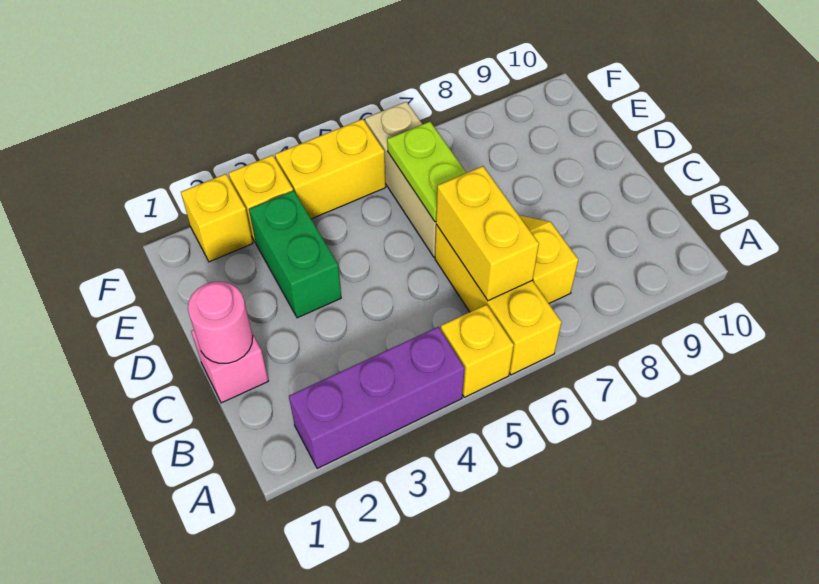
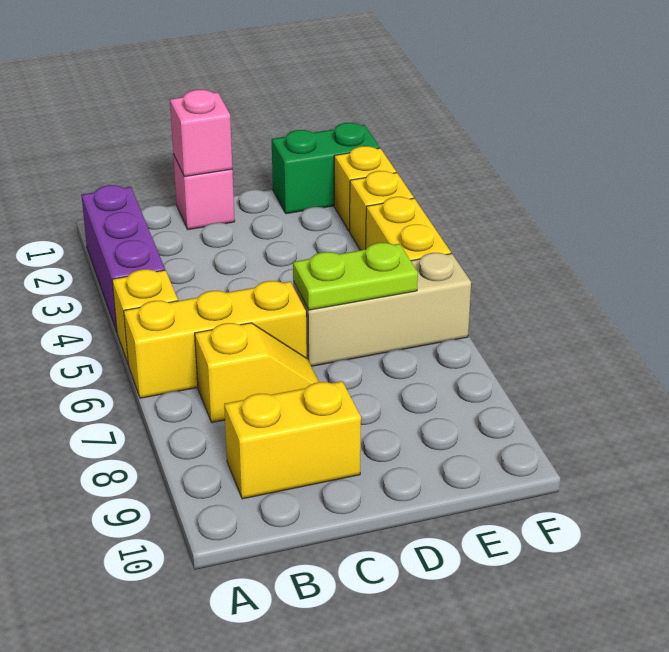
yellow brick B6:C6 level 2 -> yellow brick B9:C9 level 1
pink round brick C1 level 2 -> pink brick C1 level 2
green brick D3:E3 level 1 -> green brick E1:F1 level 1

